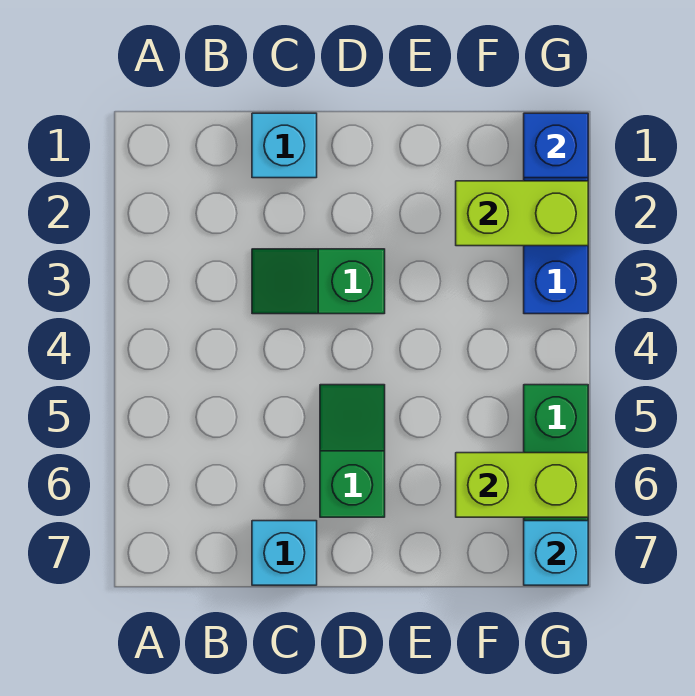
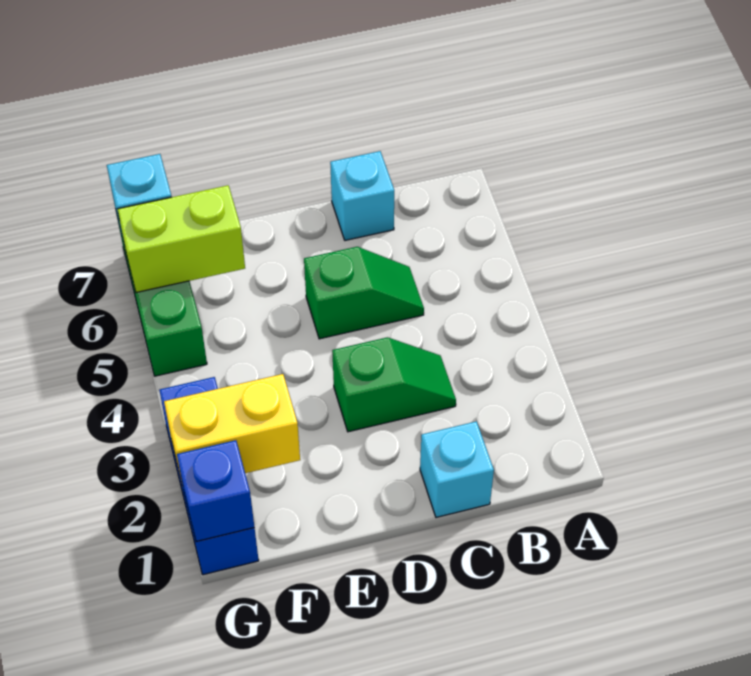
green slope D5:D6 level 1 top 6 -> green slope C5:D5 level 1 top D
lime brick F2:G2 level 2 -> yellow brick F2:G2 level 2

